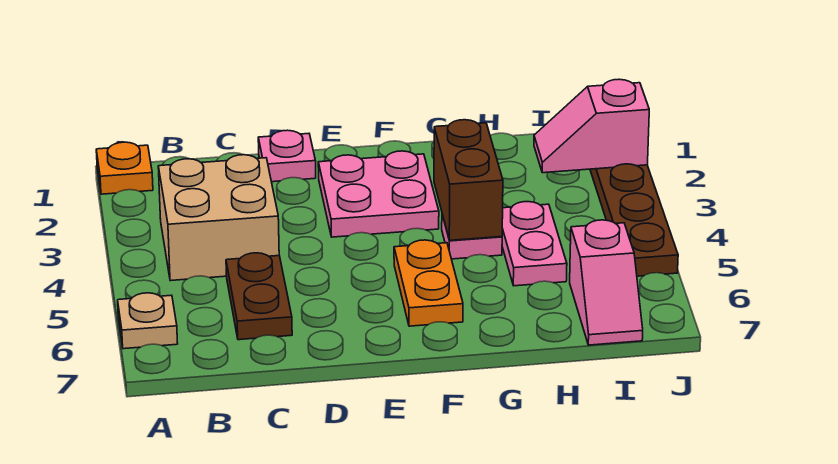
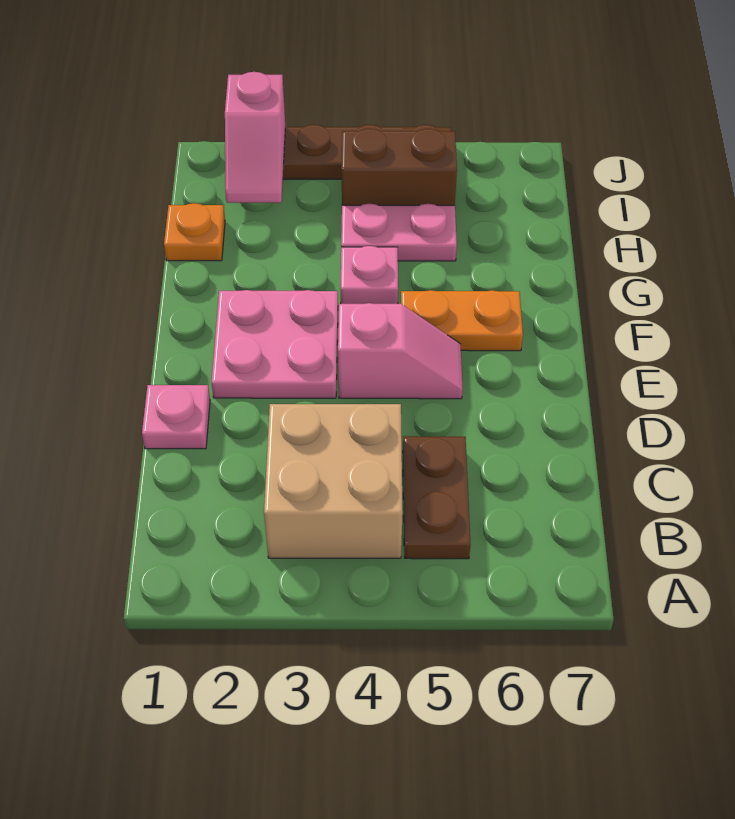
orange plate A1 level 1 -> orange plate H1 level 1
tan plate A6 level 1 -> none
brown plate C5:C6 level 1 -> brown plate B5:C5 level 1
brown brick G3:G4 level 2 -> brown brick I4:I5 level 1
pink slope I6:I7 level 1 top 6 -> pink slope E4:E5 level 1 top 4

